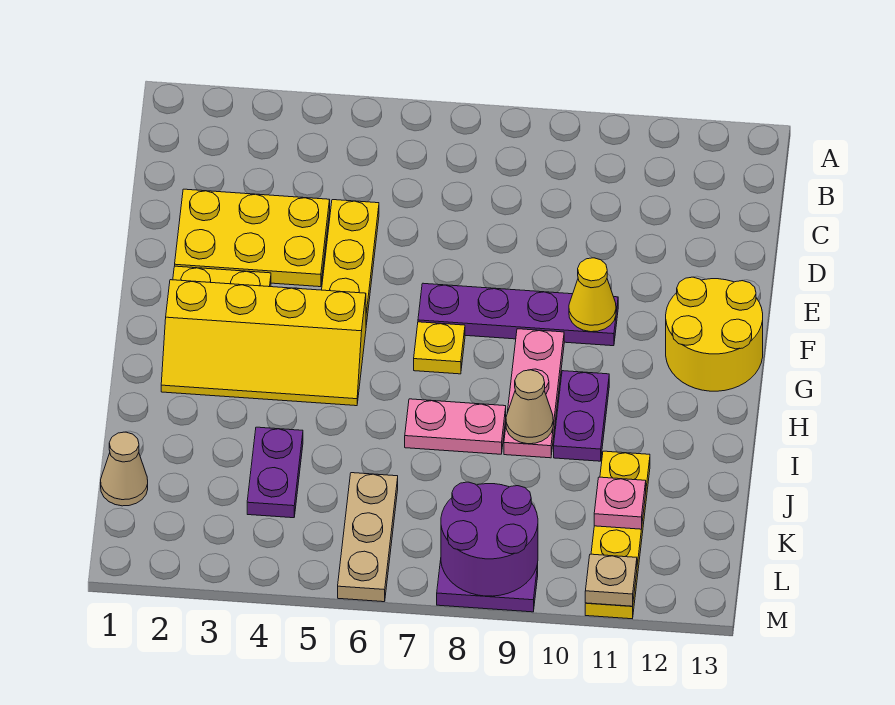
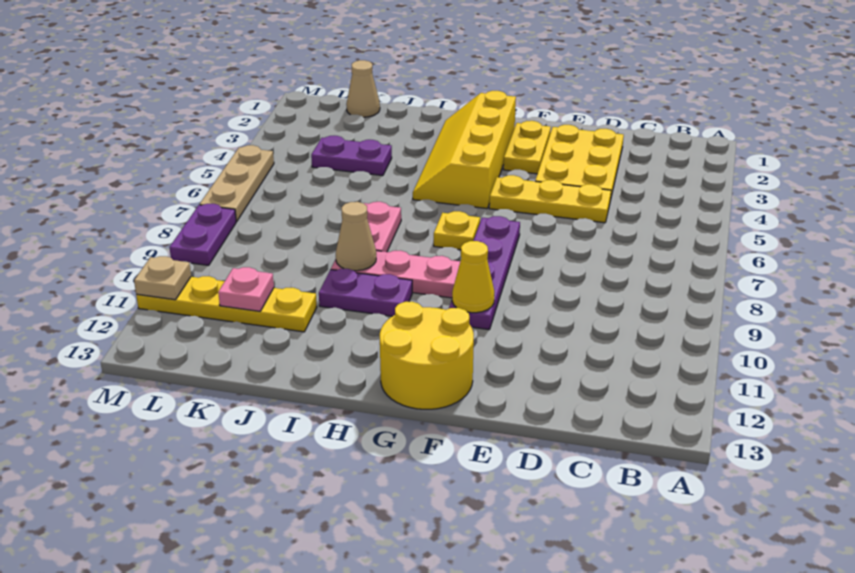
tan plate K6:M6 level 1 -> tan plate M5:M7 level 1
purple round brick L8:M9 level 2 -> none

